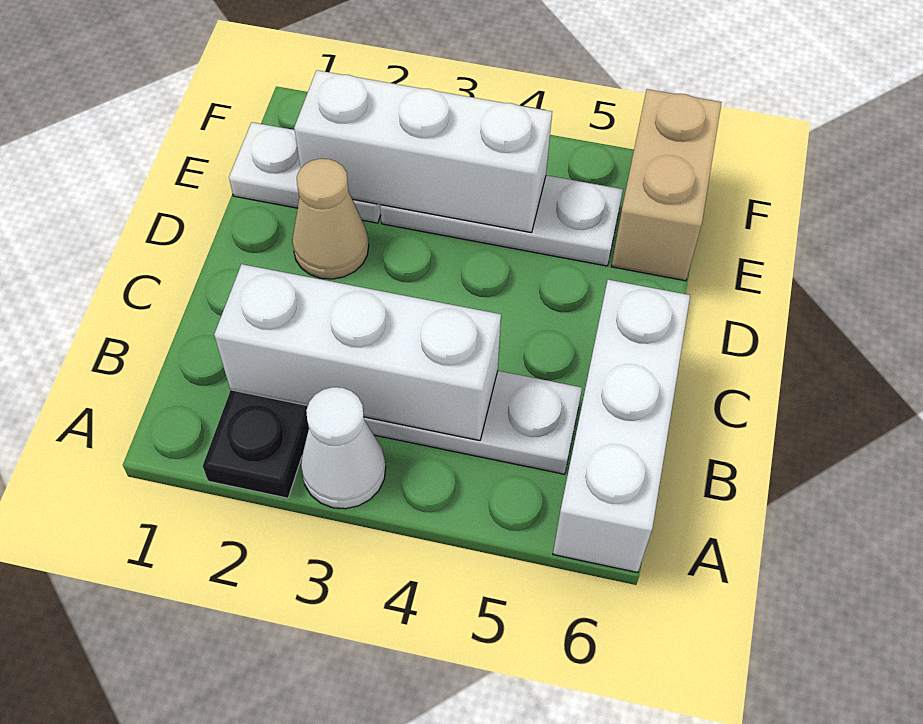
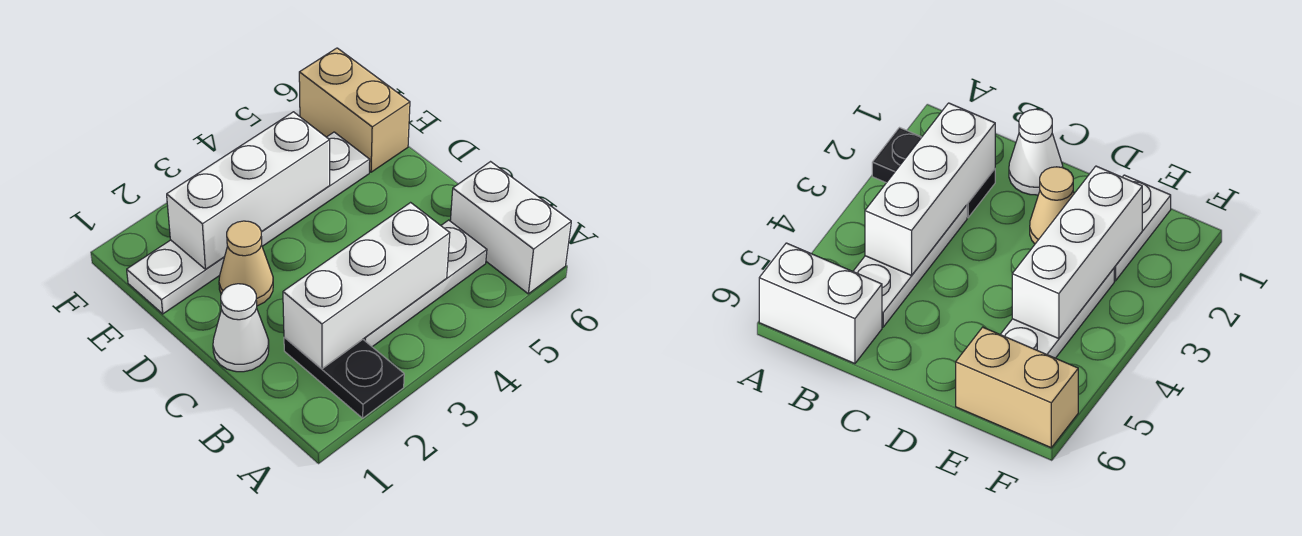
white cone A3 level 1 -> white cone C1 level 1
white brick A6:C6 level 1 -> white brick A6:B6 level 1

